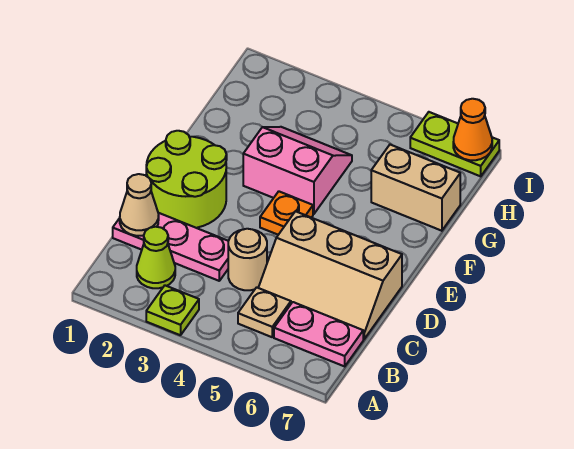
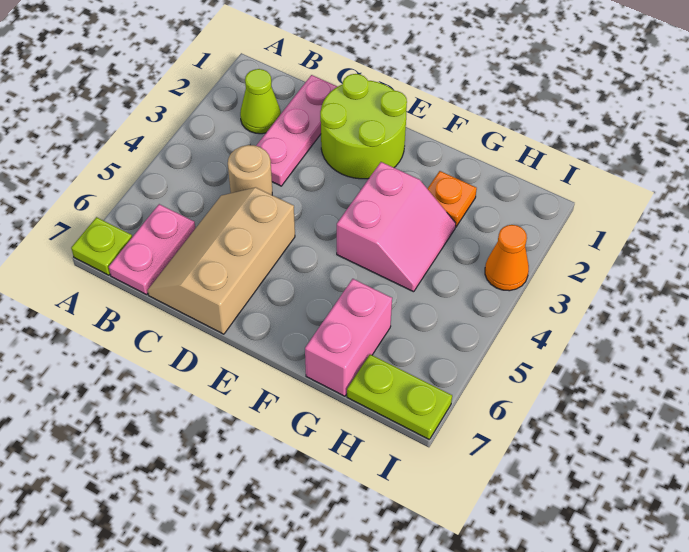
lime plate A3 level 1 -> lime plate A7 level 1
tan plate B5 level 1 -> none
tan cone C1 level 2 -> none
orange plate E4 level 1 -> orange plate G2 level 1
tan brick G6:G7 level 1 -> pink brick G6:G7 level 1
lime plate I6:I7 level 1 -> lime plate H7:I7 level 1
orange cone I7 level 2 -> orange cone I3 level 1

